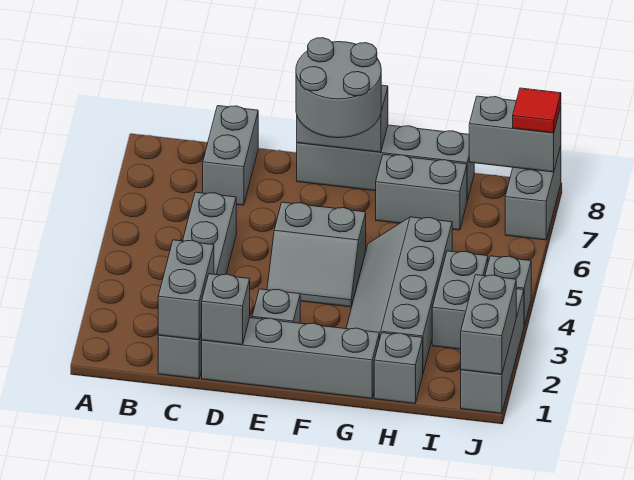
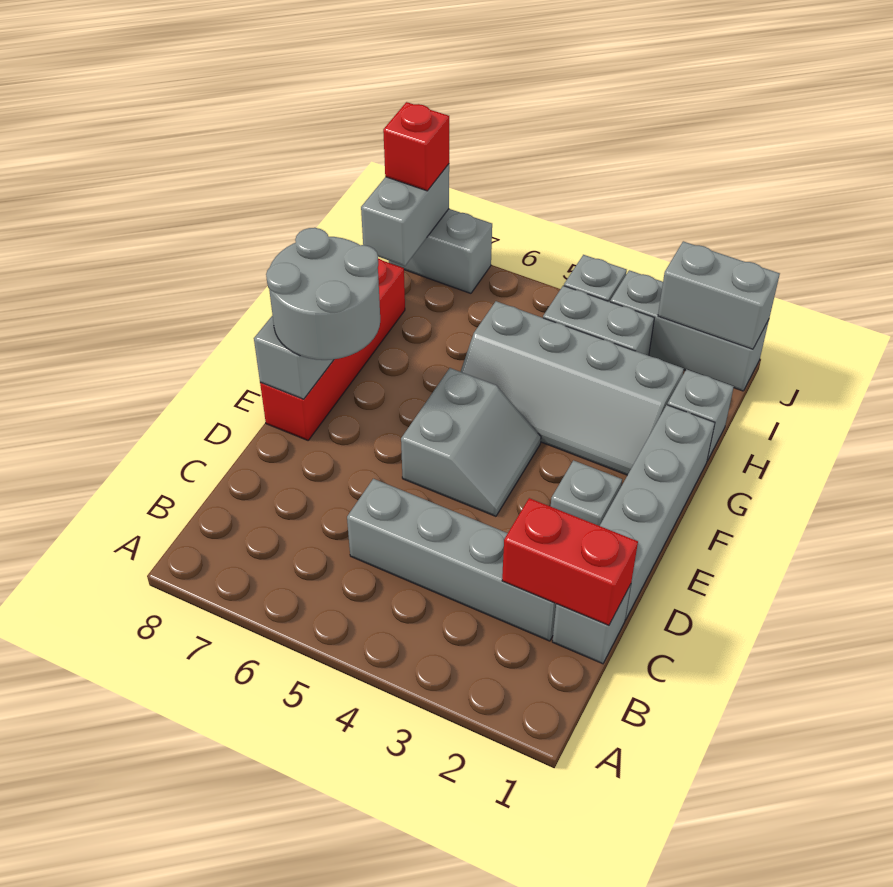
grey brick C1:C2 level 2 -> red brick C1:C2 level 2
grey brick C7:C8 level 1 -> none
grey brick D1 level 2 -> none
grey brick E8:H8 level 1 -> red brick E8:H8 level 1
grey brick G7:H7 level 1 -> none
red tile J8 level 3 -> red brick J8 level 3

